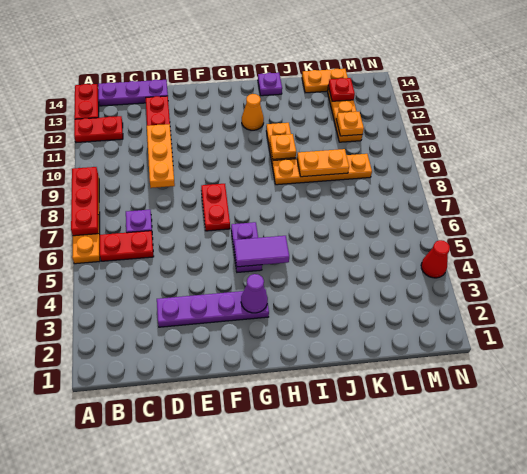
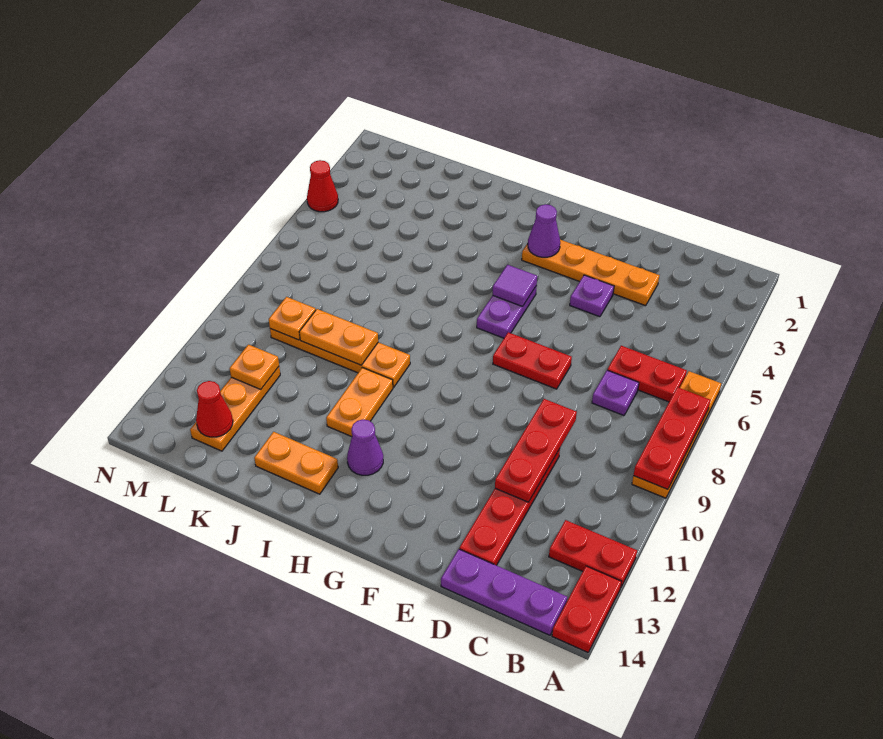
purple plate D3:G3 level 1 -> orange plate D3:G3 level 1
orange plate D9:D11 level 2 -> red plate D9:D11 level 2
red plate F7:F8 level 1 -> red plate E7:F7 level 1
purple tile G5:H5 level 2 -> purple tile G5 level 2
orange cone H12 level 1 -> purple cone H12 level 1
orange plate I10 level 2 -> orange plate L9 level 2
purple plate I14 level 1 -> purple plate E4 level 1
orange plate K14:L14 level 1 -> orange plate I13:J13 level 1
red plate L13 level 2 -> red cone L13 level 2

